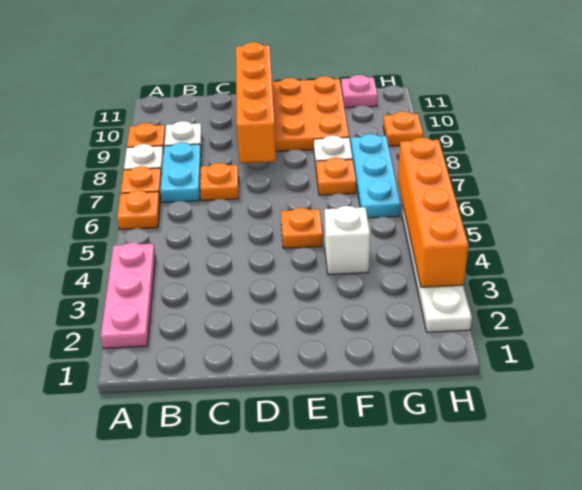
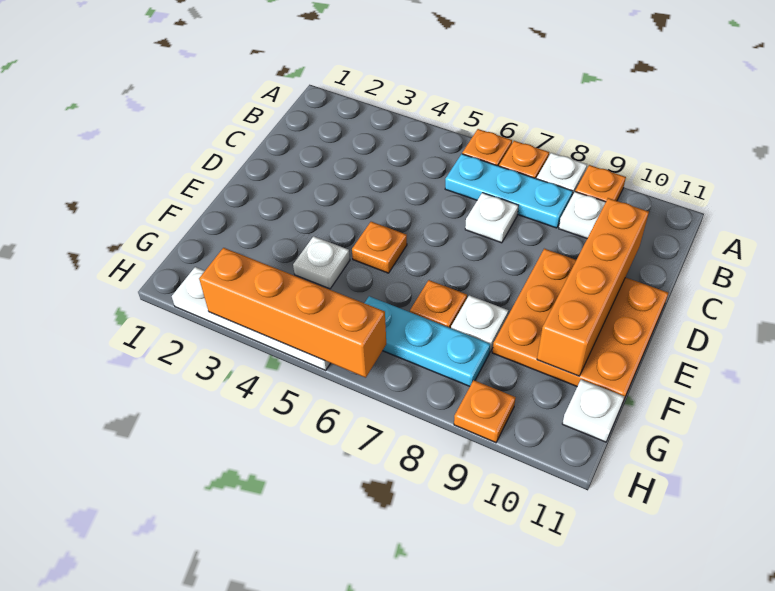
pink plate A2:A4 level 1 -> none
cyan plate B7:B8 level 1 -> cyan plate B6:B8 level 1
orange plate C7 level 1 -> white plate C7 level 1
orange brick D8:D11 level 2 -> orange brick C10:F10 level 2
white brick F4 level 1 -> white plate F4 level 1
pink plate G11 level 1 -> white plate G11 level 1

